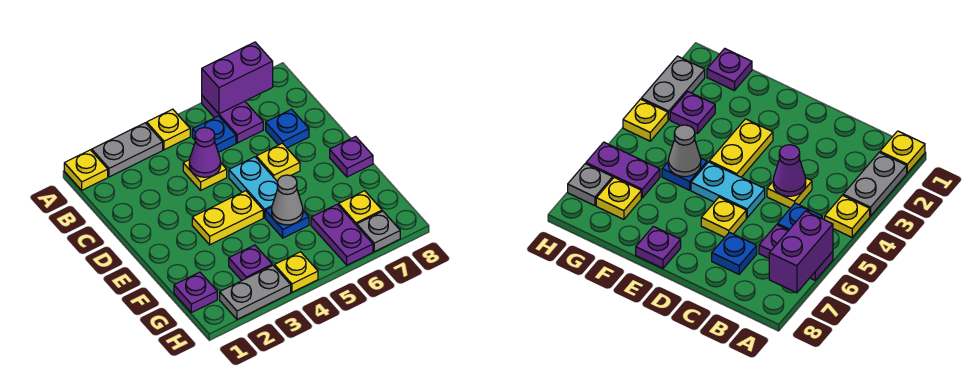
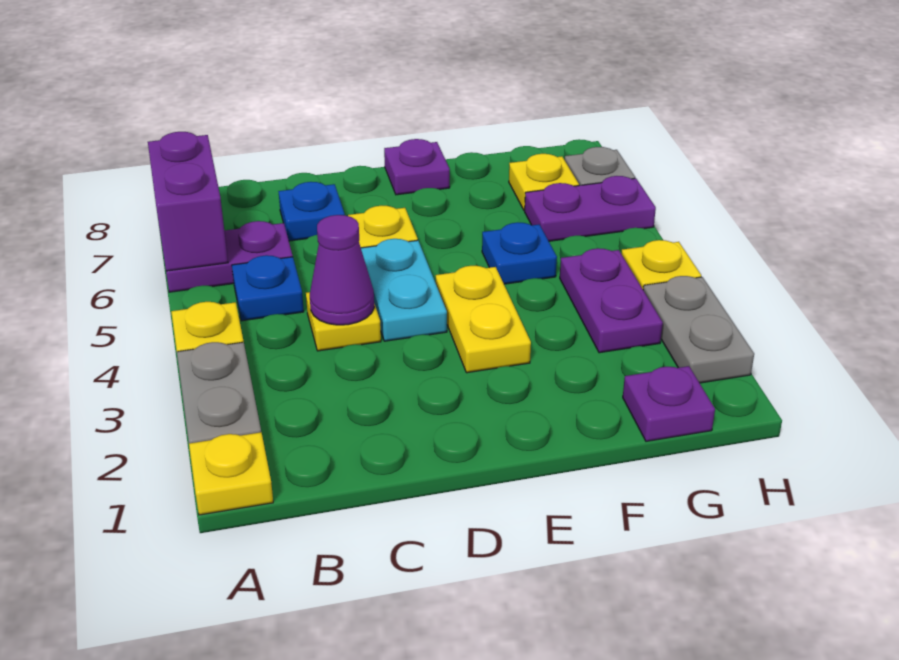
cyan plate D5:E5 level 1 -> cyan plate D4:D5 level 1
grey cone F5 level 2 -> none
purple plate G3 level 1 -> purple plate G3:G4 level 1

